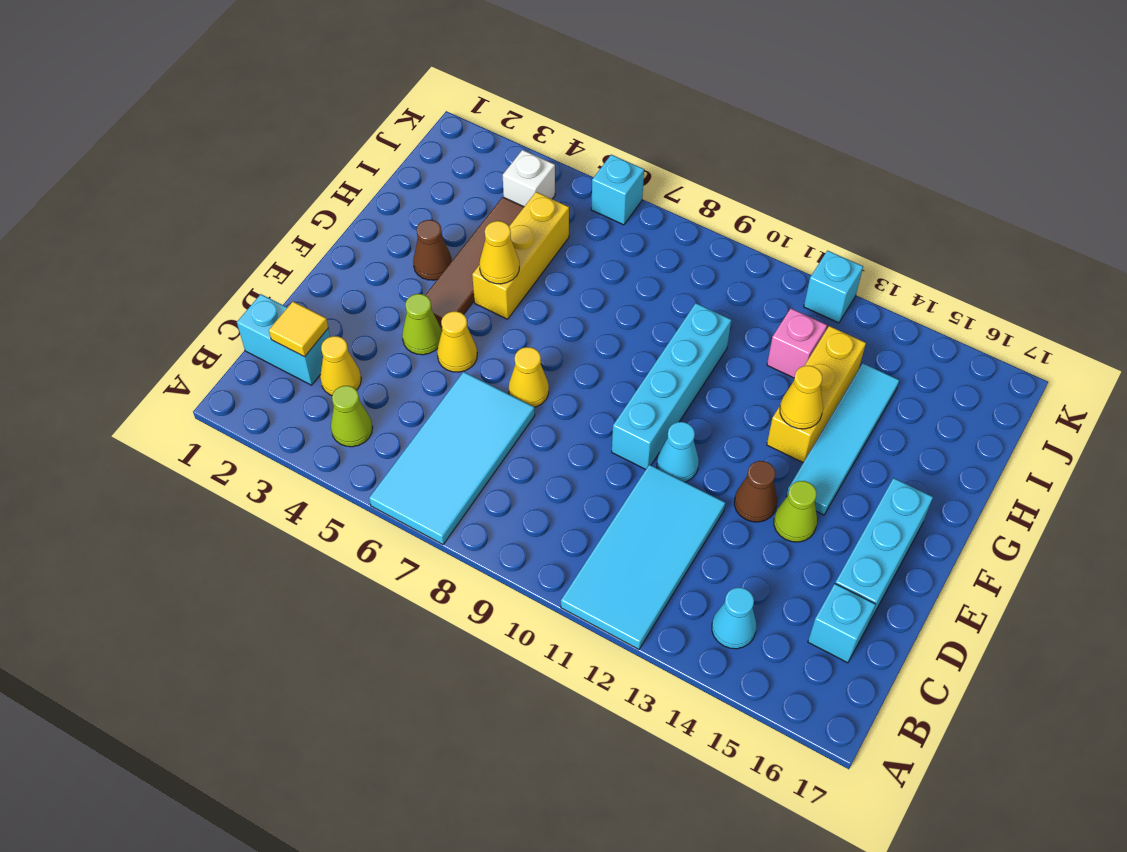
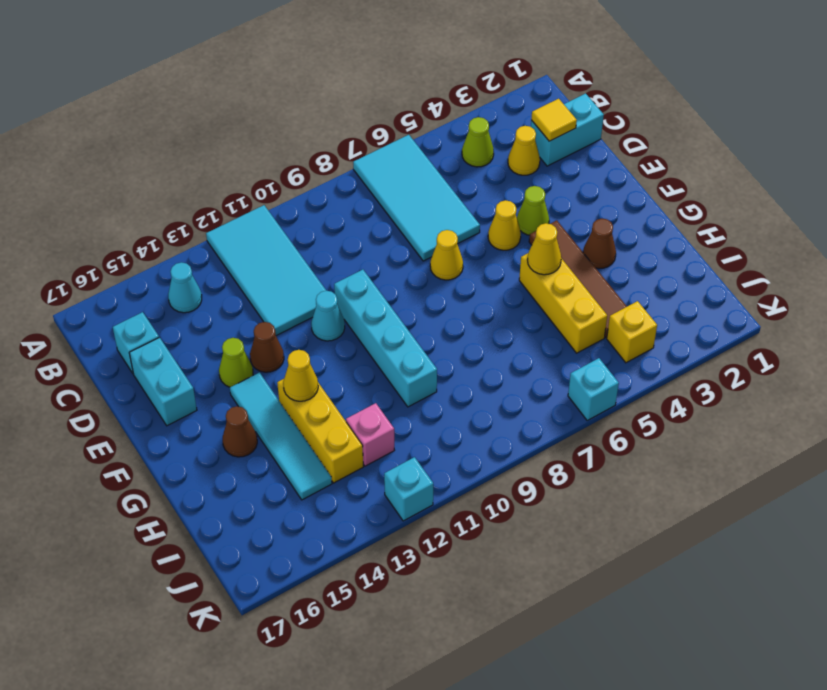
cyan brick D16:F16 level 1 -> cyan brick D16:E16 level 1
none -> brown cone G15 level 1
white brick J4 level 1 -> yellow brick J4 level 1

